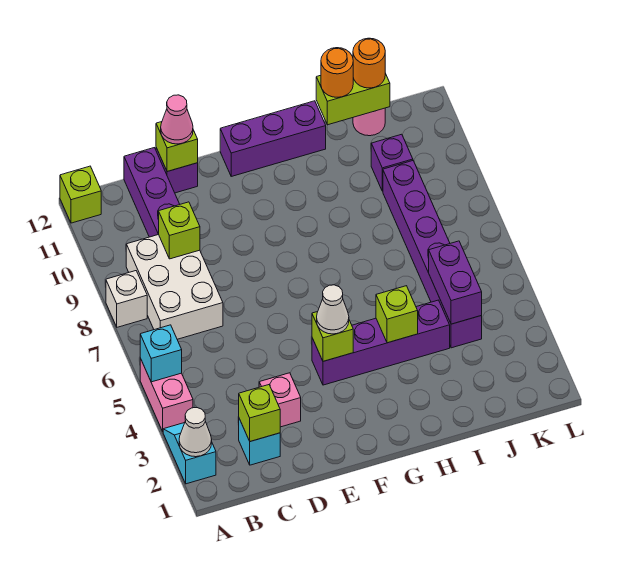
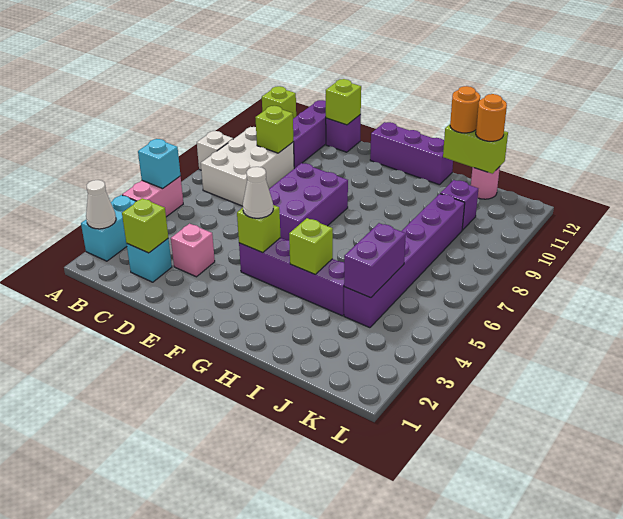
cyan slope A2:A3 level 1 top 2 -> cyan brick A2:A3 level 1
pink cone D12 level 3 -> none
none -> purple brick E6:F8 level 1

